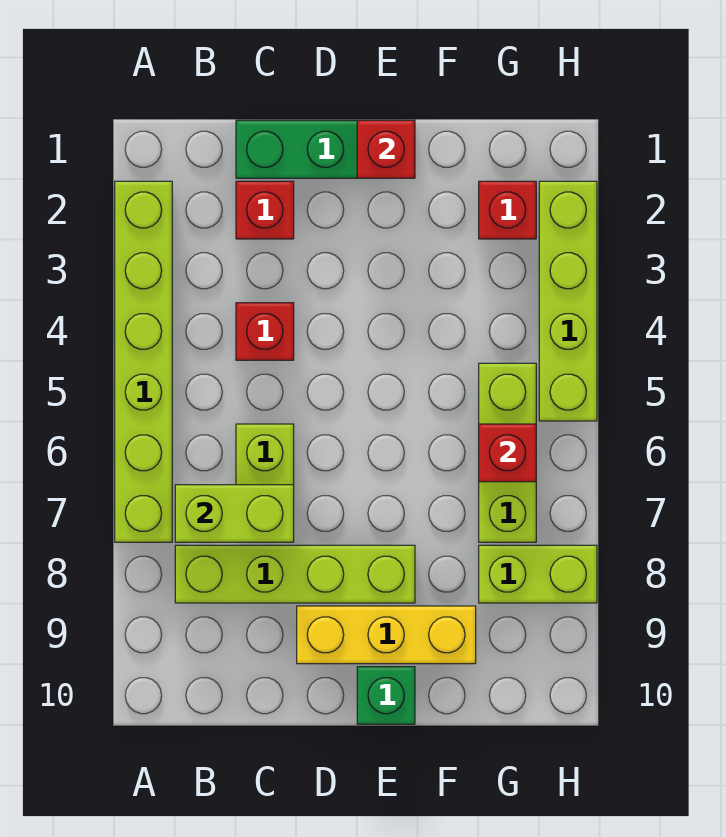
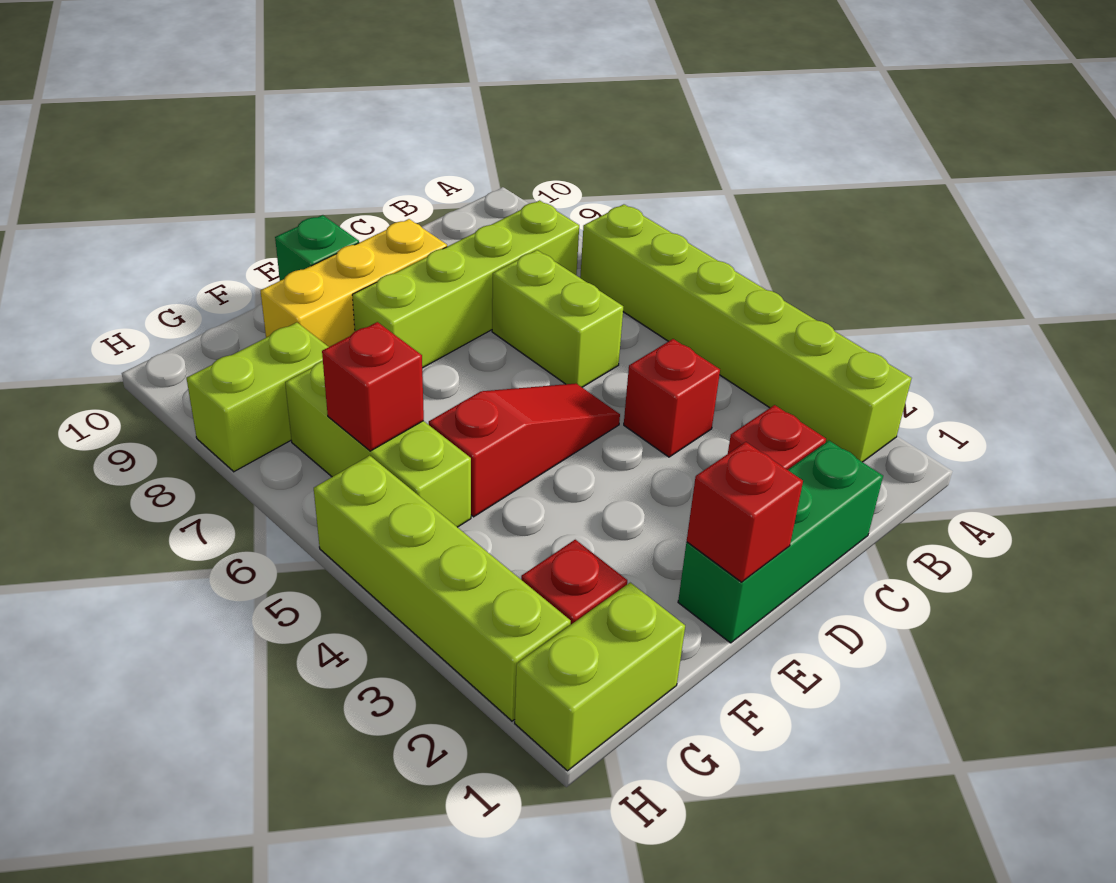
lime brick B7:C7 level 2 -> lime brick G1:H1 level 1
none -> red slope D5:F5 level 1 top F

